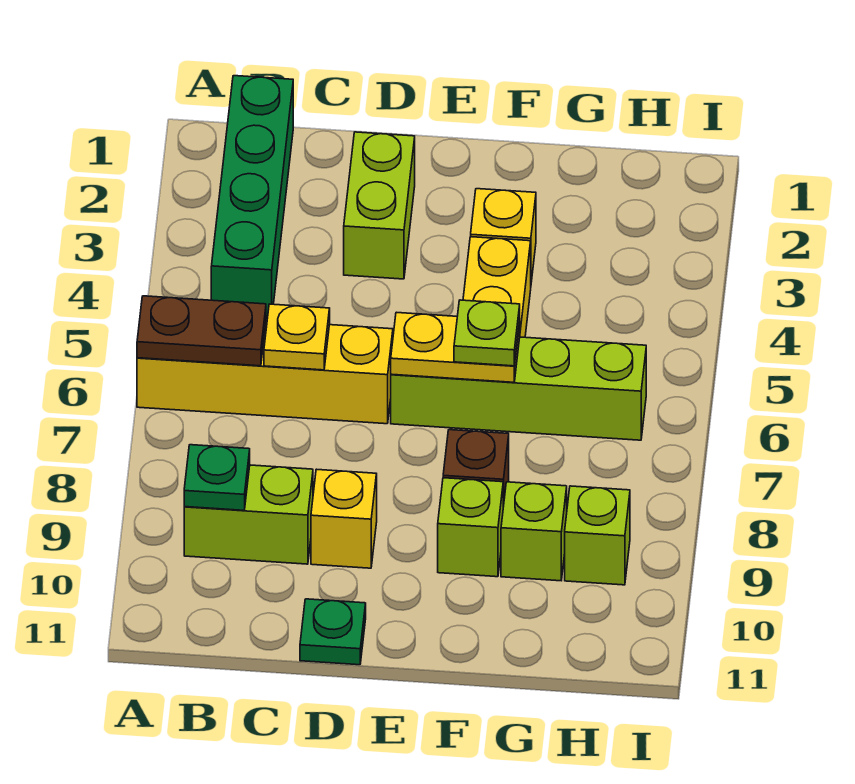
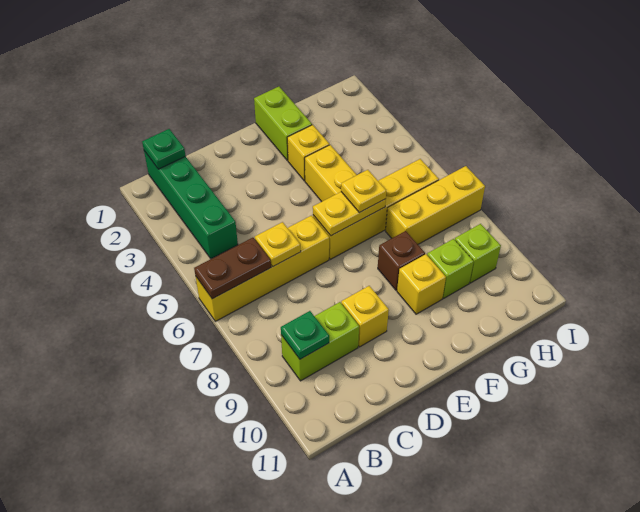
lime brick D2:D3 level 1 -> lime brick F1:F2 level 1
green plate D11 level 1 -> green plate B1 level 2
lime brick E6:H6 level 1 -> yellow brick E6:H6 level 1
lime plate F6 level 3 -> yellow plate F6 level 3
lime brick F9 level 1 -> yellow brick F9 level 1
none -> yellow brick G7:I7 level 1

